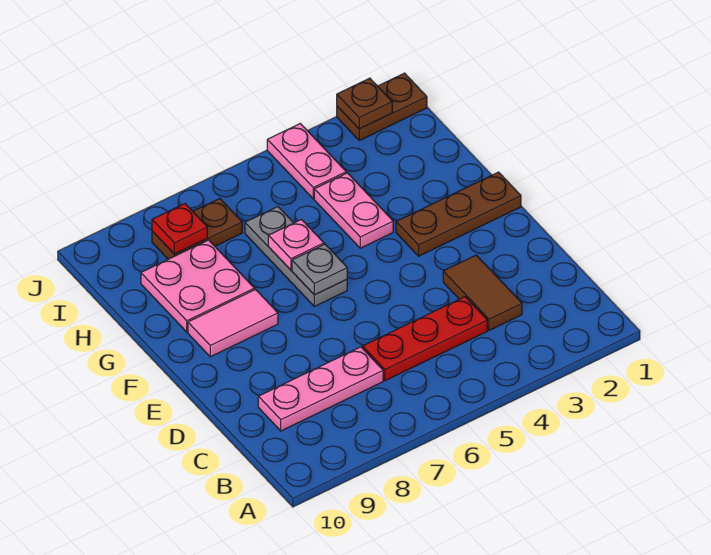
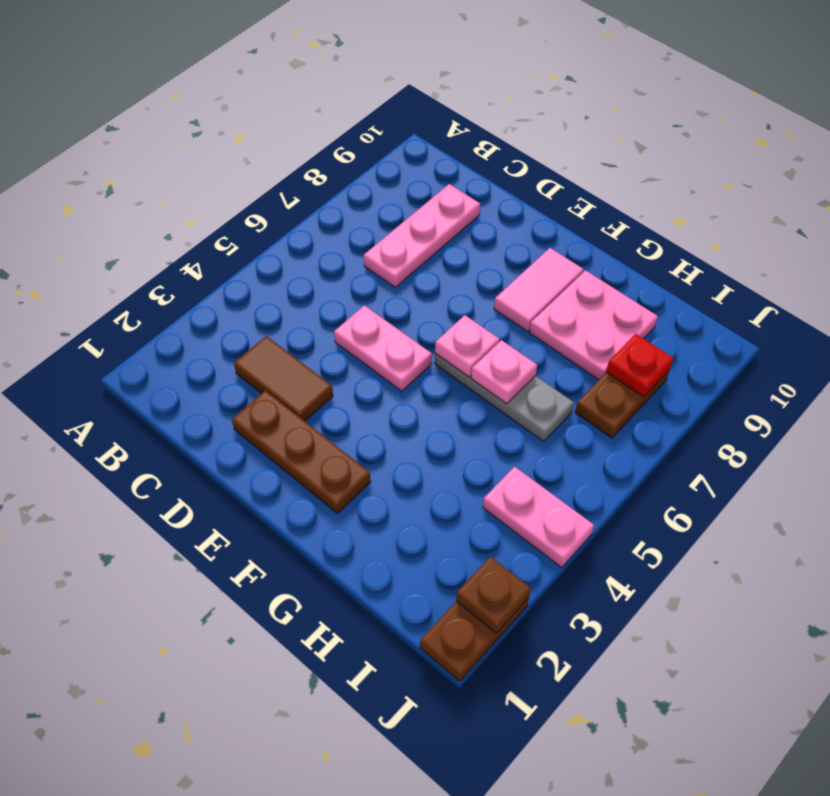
red plate C4:C6 level 1 -> none
brown plate F1:F3 level 1 -> brown plate D2:F2 level 1
grey plate F6 level 2 -> pink plate F6 level 2
pink plate G4:H4 level 1 -> pink plate D5:E5 level 1

